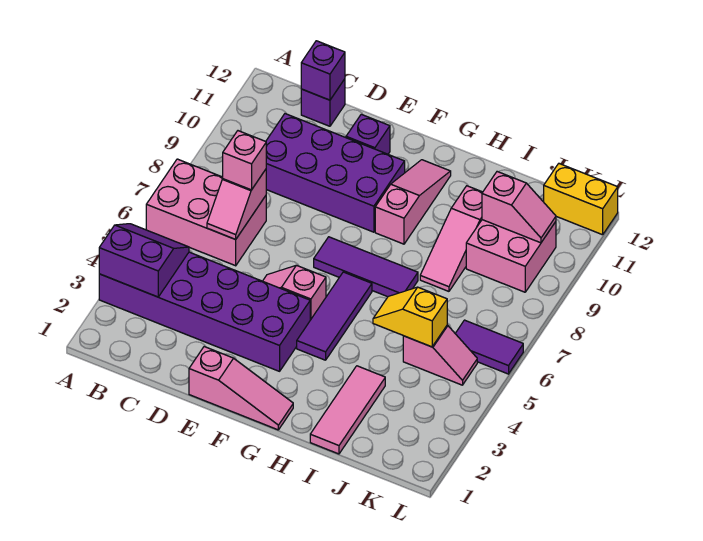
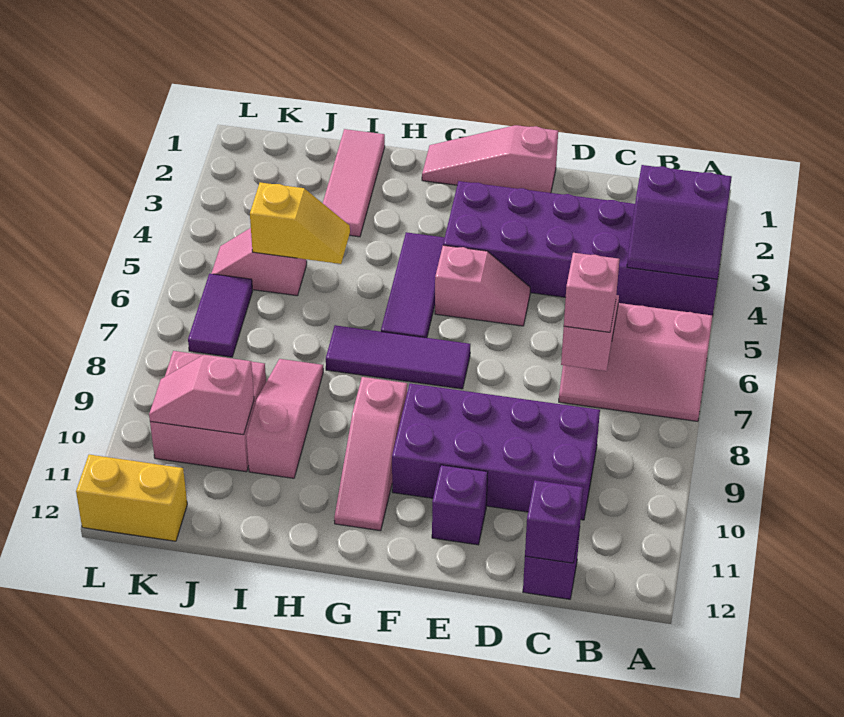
pink brick A6:C7 level 1 -> pink slope A6:C7 level 1 top 6
purple tile K6:L6 level 1 -> purple tile K6:K7 level 1

